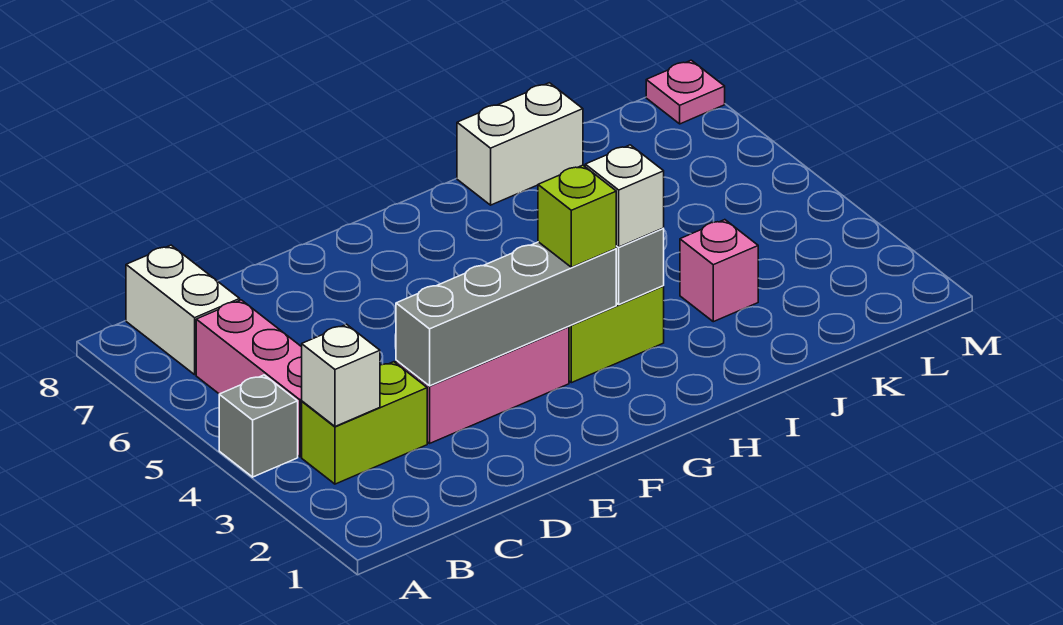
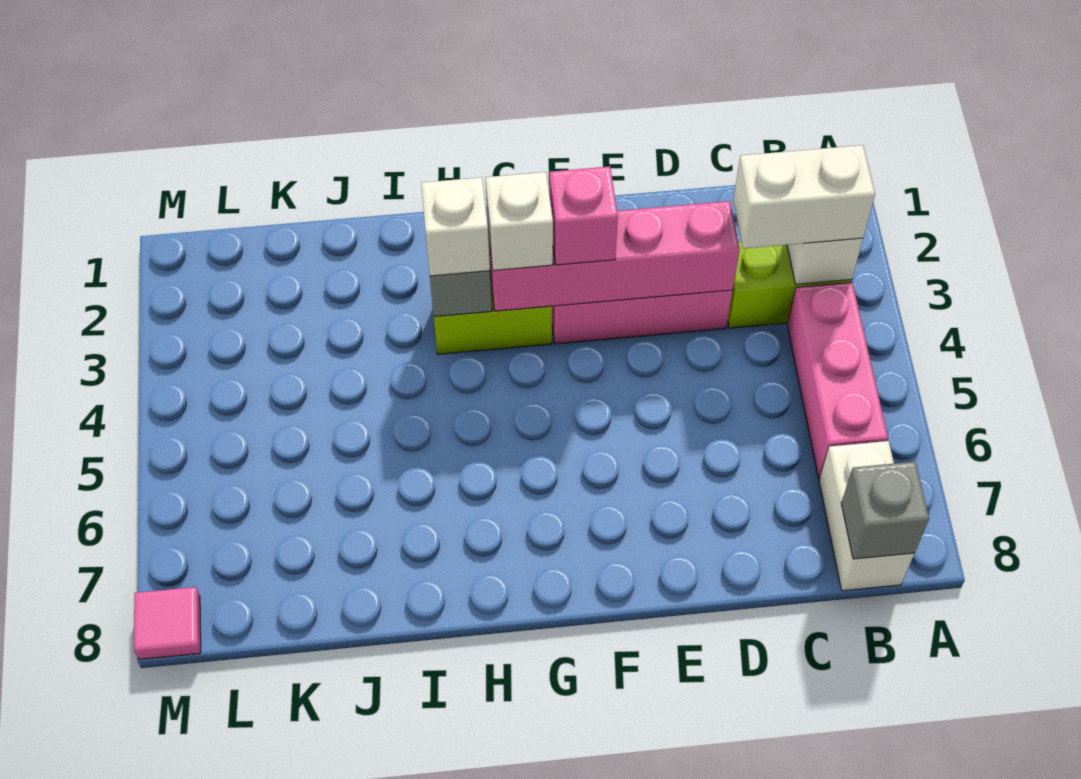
grey brick A4 level 1 -> grey brick B8 level 2
grey brick D3:G3 level 2 -> pink brick D3:G3 level 2
lime brick G3 level 3 -> white brick G3 level 3
white brick I8:J8 level 1 -> white brick B3:C3 level 3
pink brick J3 level 1 -> pink brick F3 level 3
pink plate M8 level 1 -> pink tile M8 level 1

